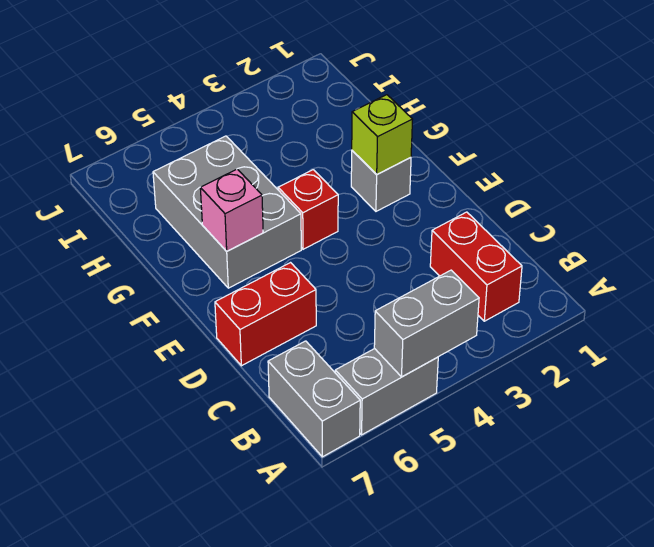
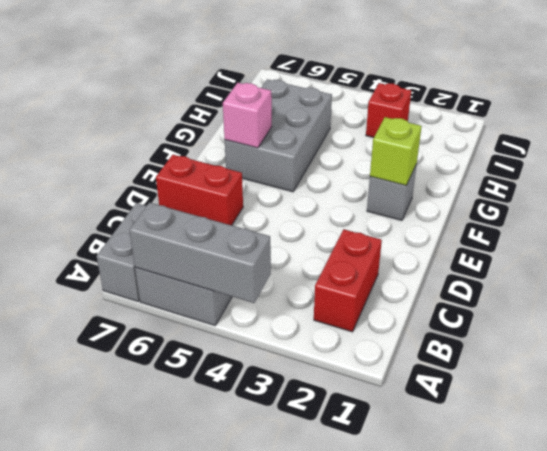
grey brick A4:A5 level 2 -> grey brick A4:A6 level 2
red brick F4 level 1 -> red brick I3 level 1

